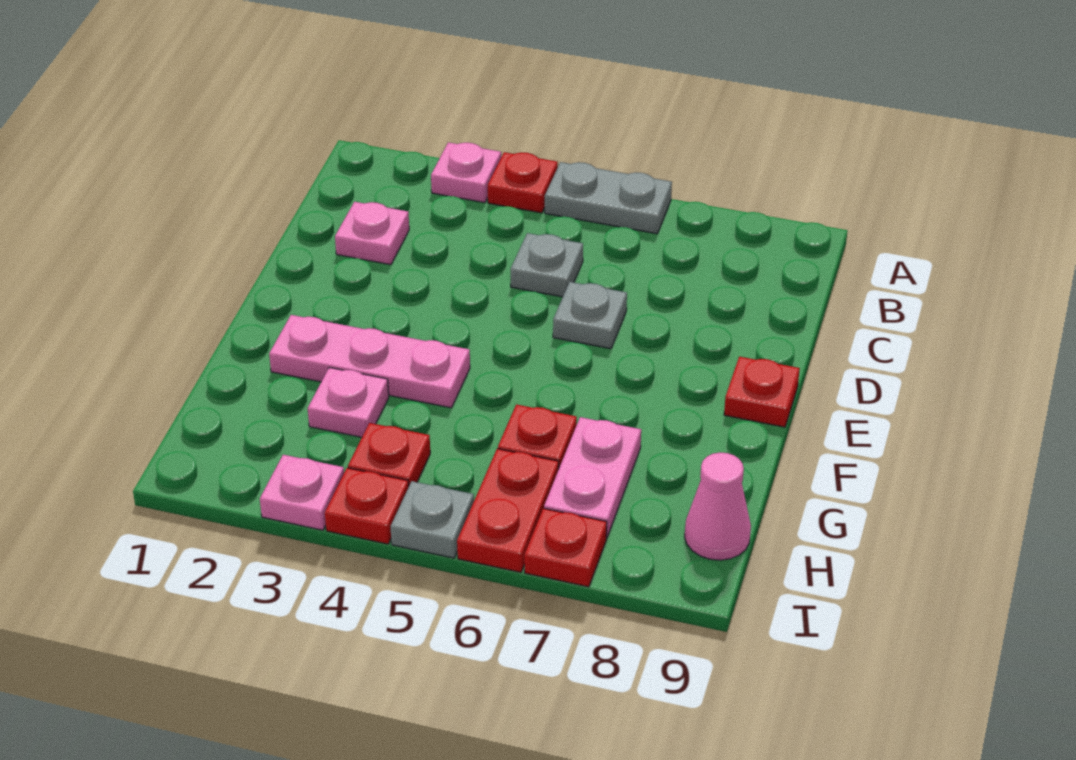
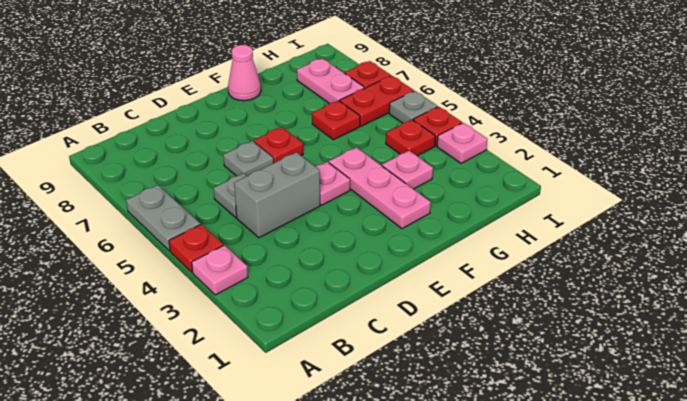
pink plate C2 level 1 -> pink plate E4 level 1
none -> grey brick C4:D4 level 1
red plate E9 level 1 -> red plate E6 level 1
pink plate G7:H7 level 1 -> pink plate H7:H8 level 1
pink cone H9 level 1 -> pink cone F9 level 1

